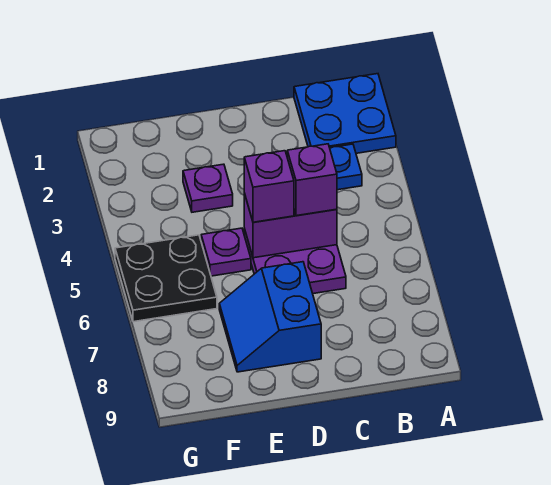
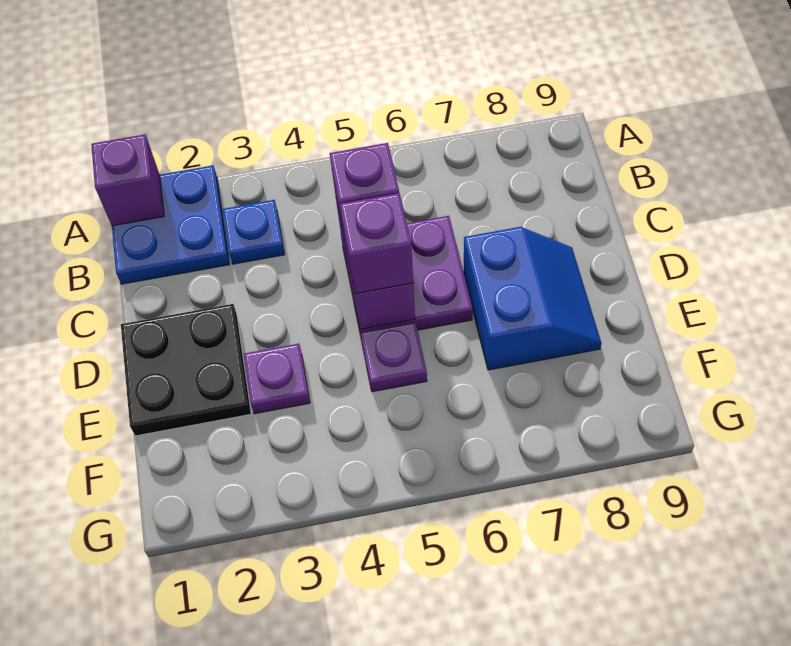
none -> purple brick A1 level 2
blue slope D7:E8 level 1 top D -> blue slope D7:E8 level 1 top 7
black plate F5:G6 level 1 -> black plate D1:E2 level 1

